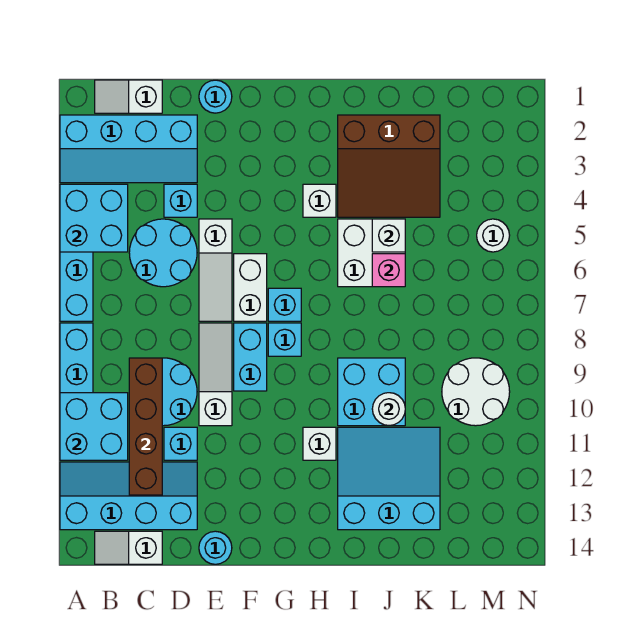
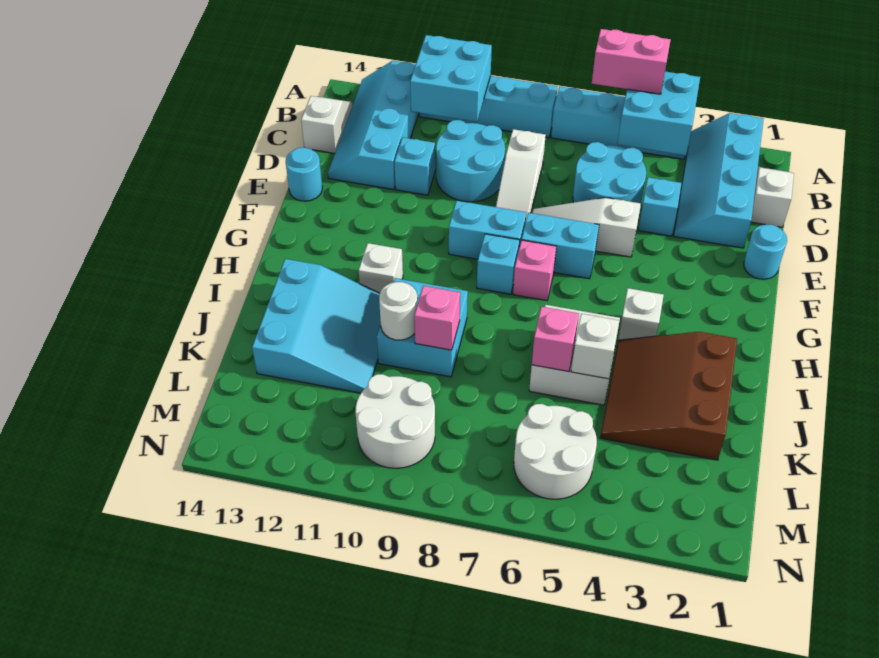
none -> pink brick A5:A6 level 3
cyan slope A12:D13 level 1 top 13 -> cyan slope A12:D13 level 1 top 12
brown brick C9:C12 level 2 -> none
white slope E8:E10 level 1 top 10 -> white slope C8:E8 level 1 top C
white brick F6:F7 level 1 -> cyan brick F6:F7 level 1
cyan brick G7 level 1 -> pink brick G7 level 1
none -> pink brick J9 level 2
white round brick M5 level 1 -> white round brick L5:M6 level 1

